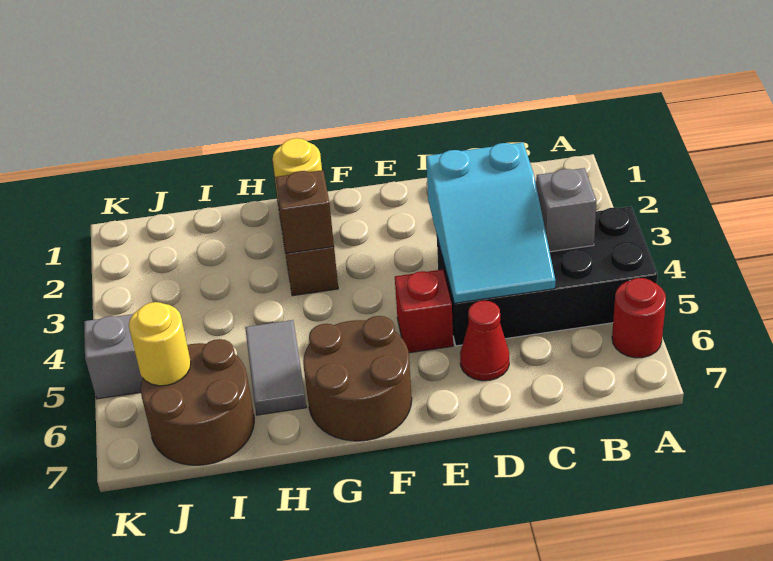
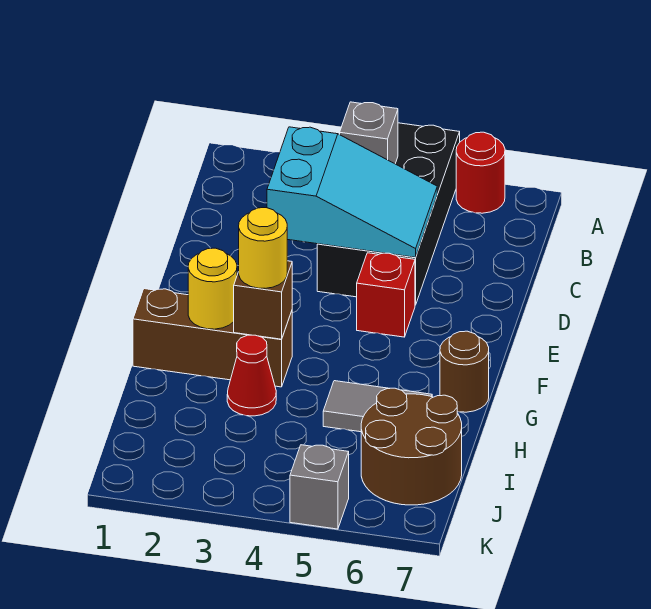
red cone D6 level 1 -> red cone H3 level 1
brown round brick F6:G7 level 1 -> brown round brick G7 level 1
yellow round brick J6 level 2 -> yellow round brick G3 level 3

